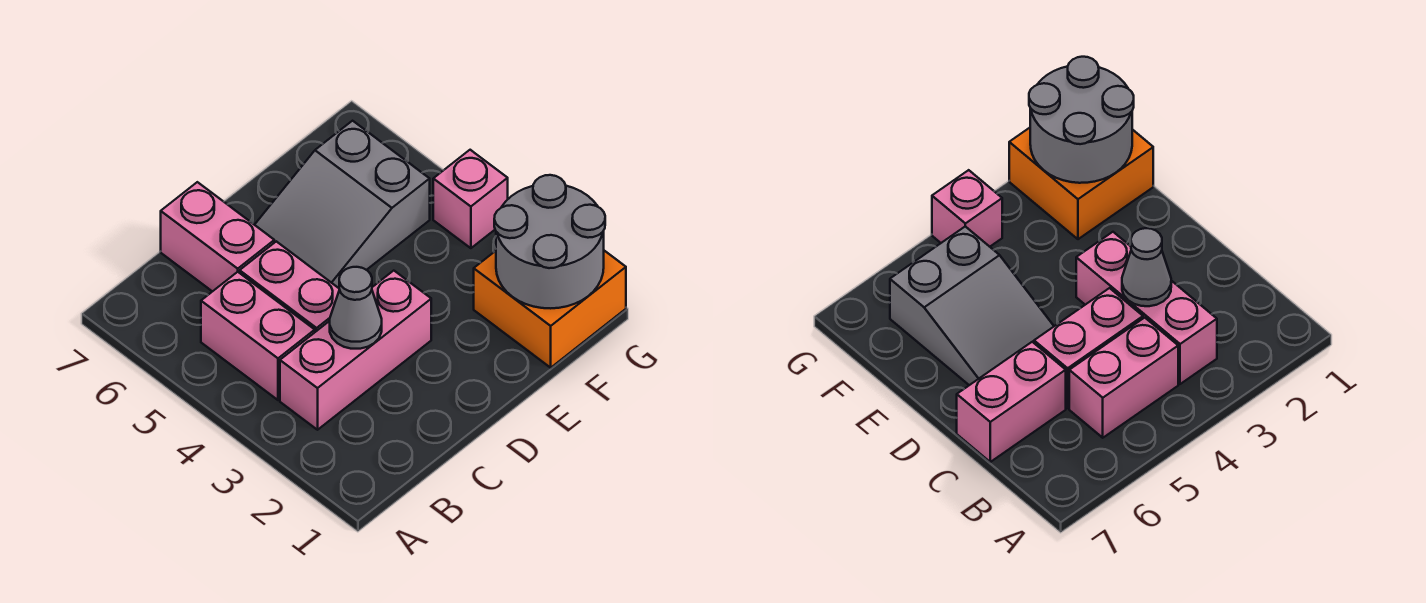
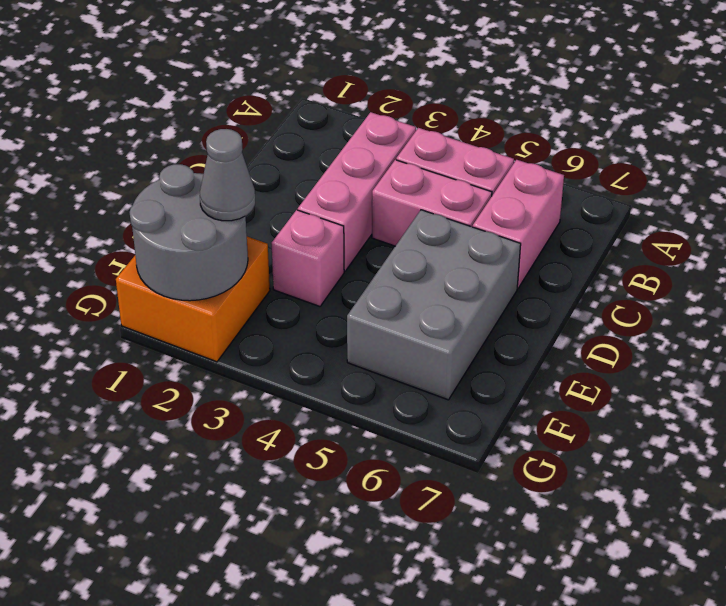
grey cone C3 level 2 -> grey cone F2 level 3
pink brick C6:C7 level 1 -> pink brick B6:C6 level 1
grey slope D5:F6 level 1 top F -> grey brick D5:F6 level 1
pink brick G4 level 1 -> pink brick E3 level 1

